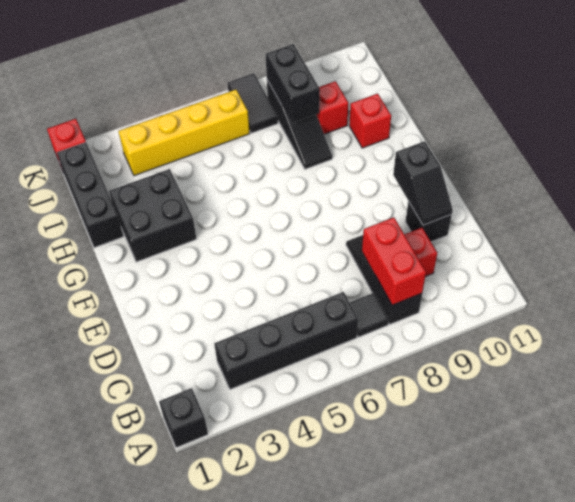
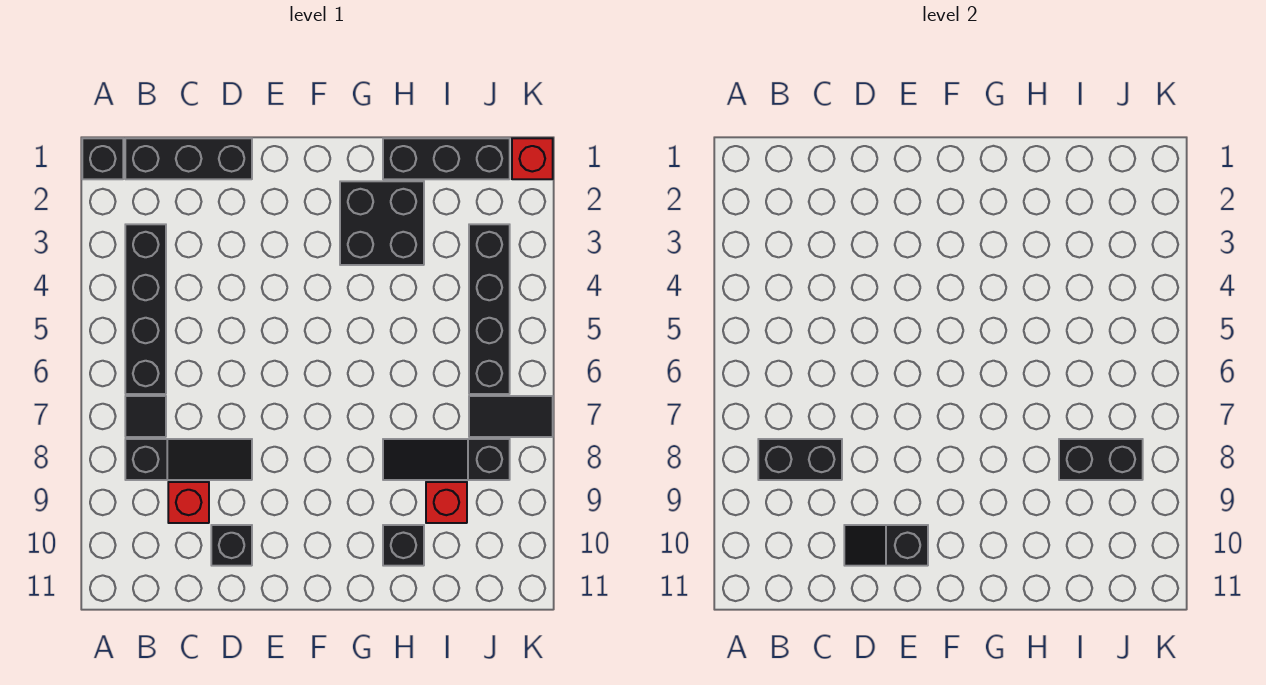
none -> black brick B1:D1 level 1
red brick B8:C8 level 2 -> black brick B8:C8 level 2
red brick H10 level 1 -> black brick H10 level 1
yellow brick J3:J6 level 1 -> black brick J3:J6 level 1

